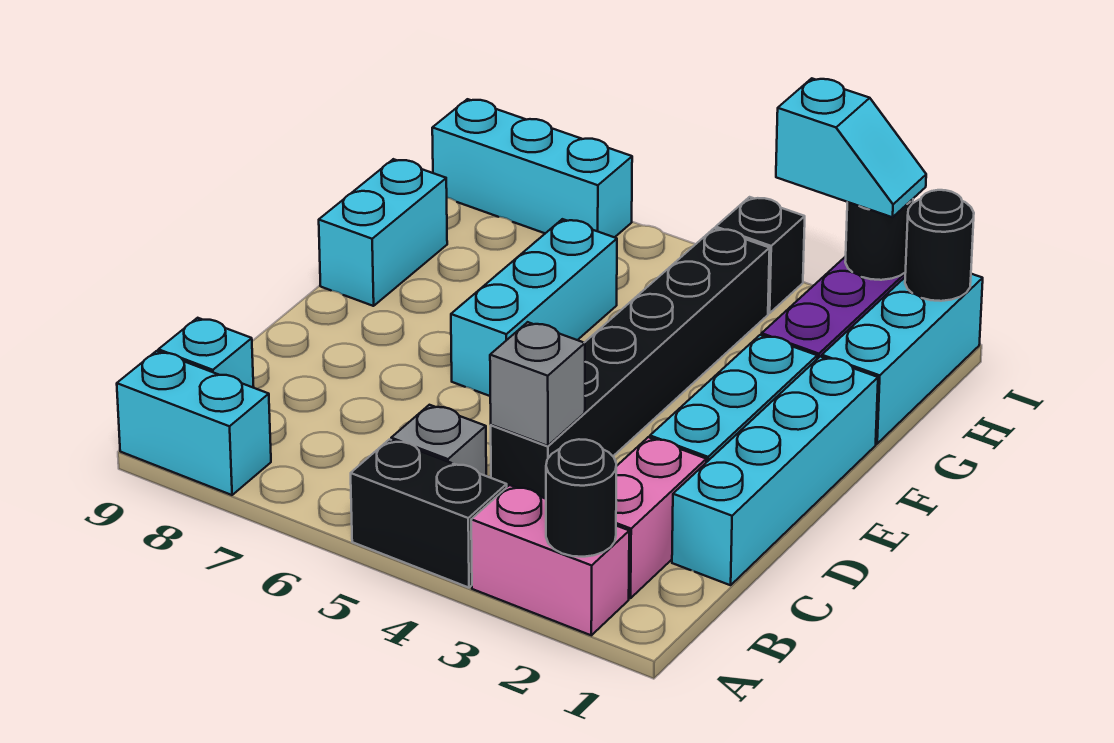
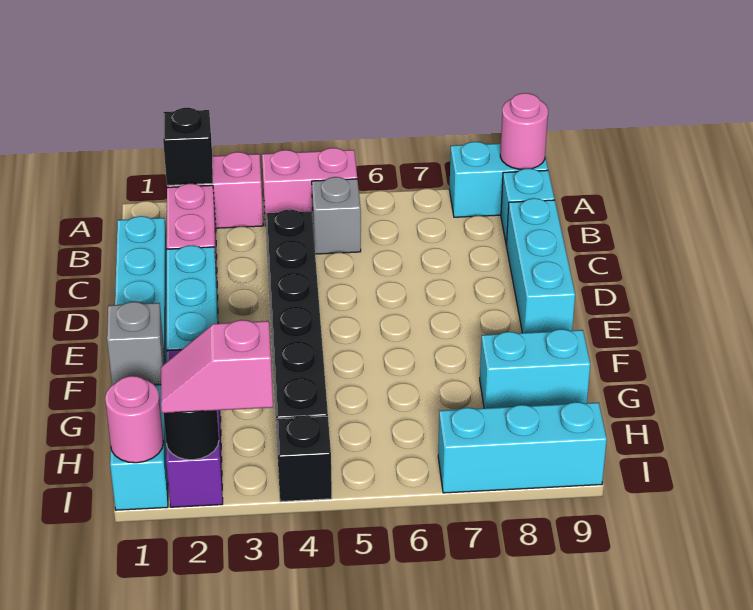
black round brick A2 level 2 -> black brick A2 level 2
black brick A4:A5 level 1 -> pink brick A4:A5 level 1
none -> pink round brick A9 level 2
grey brick C4 level 2 -> grey brick G1 level 2
cyan brick E6:G6 level 1 -> cyan brick C9:E9 level 1
cyan brick F9:G9 level 1 -> cyan brick G8:G9 level 1
black round brick I1 level 2 -> pink round brick I1 level 2
cyan slope I2:I3 level 3 top 3 -> pink slope I2:I3 level 3 top 3

